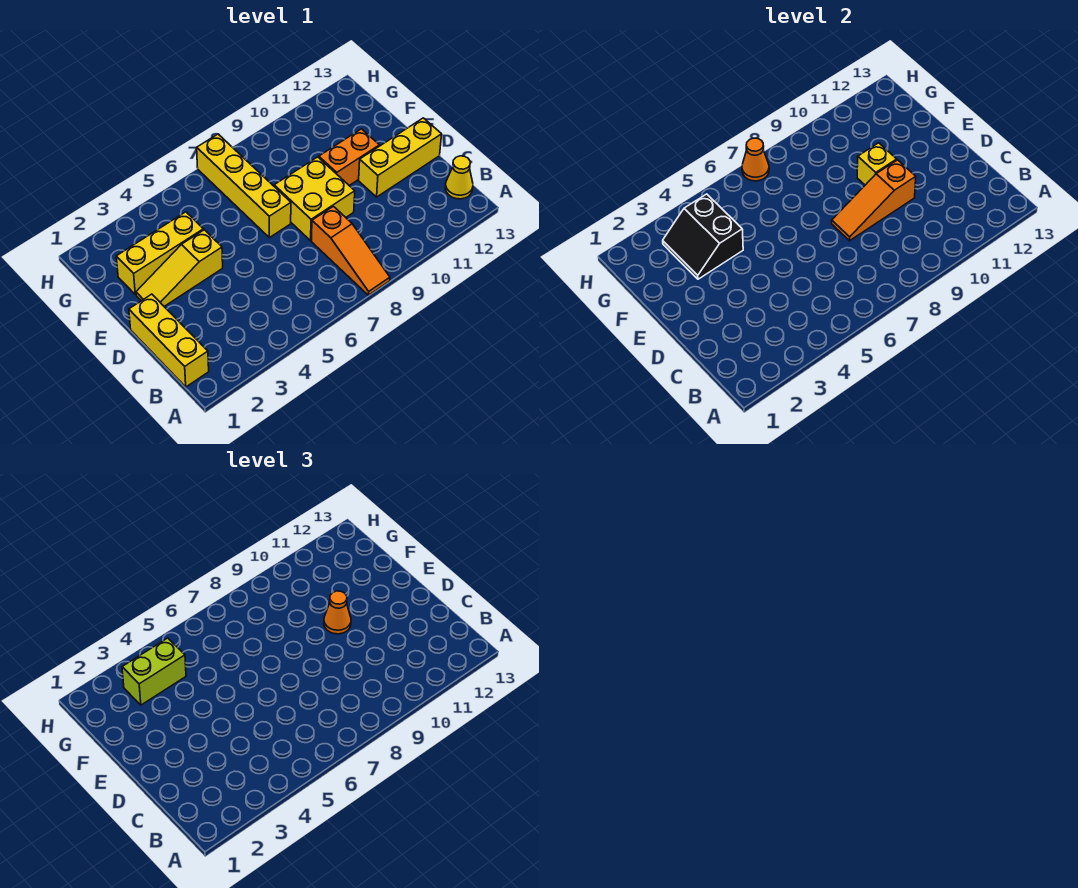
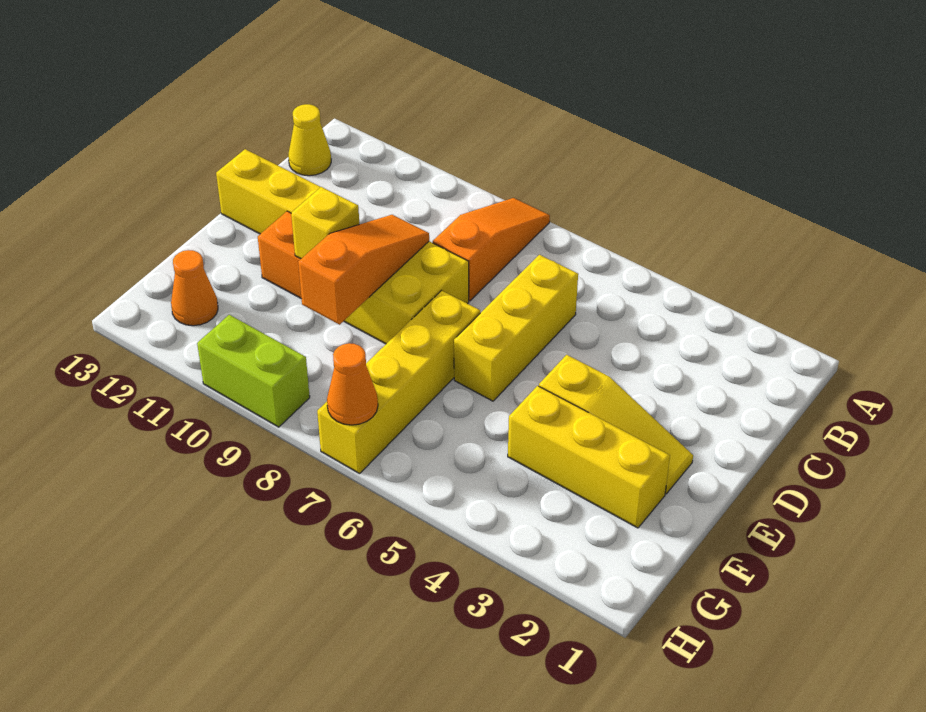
yellow brick B1:D1 level 1 -> yellow brick C6:E6 level 1
orange slope D8:D10 level 2 top 10 -> orange slope D9:F9 level 2 top F
orange cone E10 level 3 -> orange cone G12 level 1
black slope F3:G4 level 2 top 4 -> none
lime brick G3:G4 level 3 -> lime brick H9:H10 level 1

